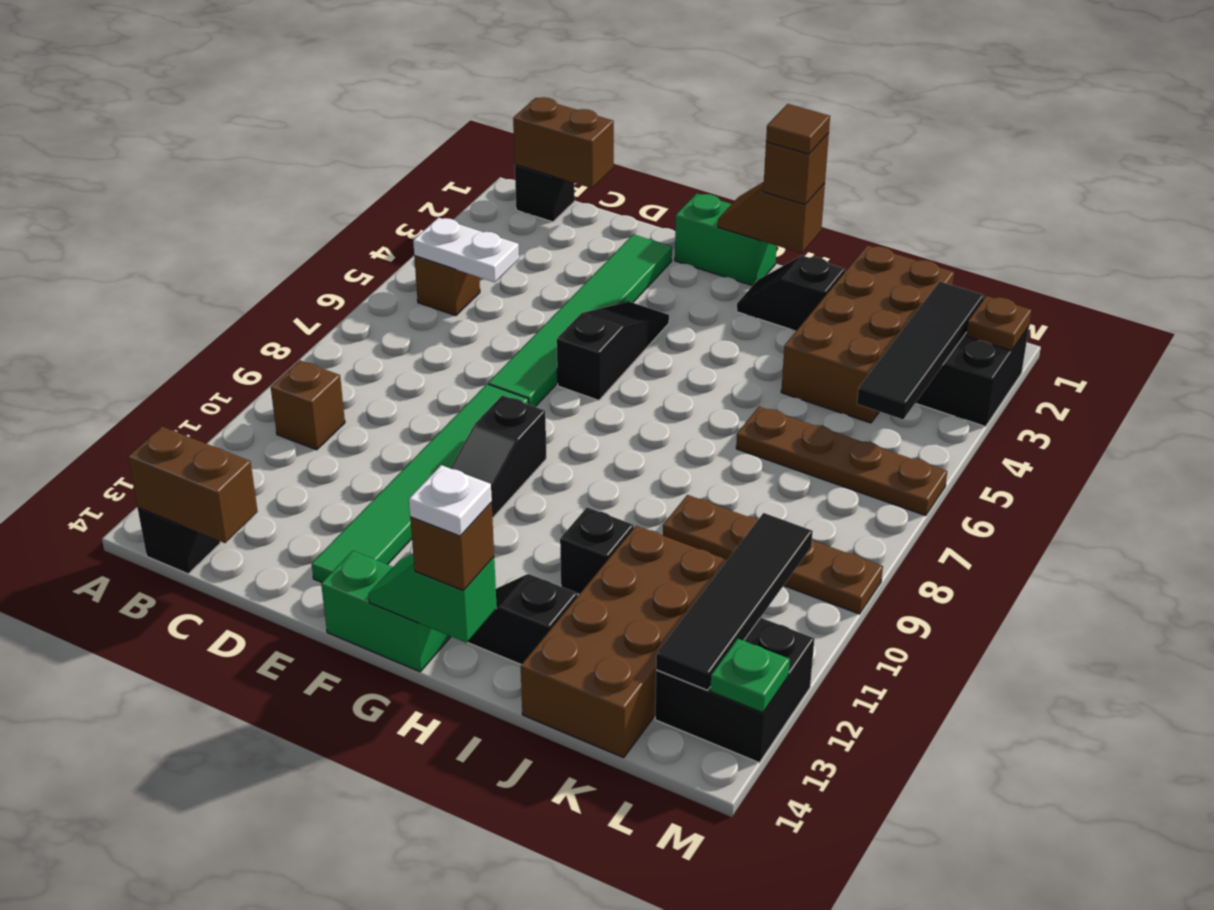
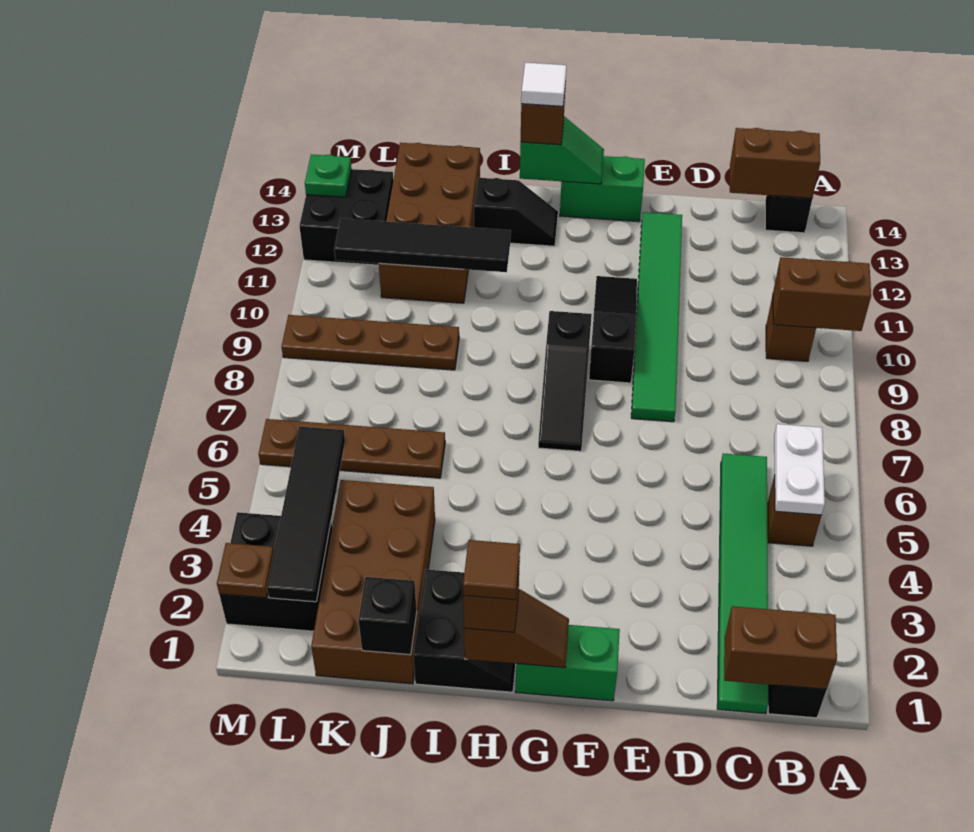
none -> brown brick A10:B10 level 2
white plate B5:C5 level 2 -> white plate B5:B6 level 2
green tile E2:E7 level 1 -> green tile C1:C6 level 1
black slope F4:F6 level 1 top 6 -> black slope G7:G9 level 1 top 9
black slope H2:I2 level 1 top I -> black slope H1:I2 level 1 top I
white plate H14 level 4 -> white tile H14 level 4
black brick I11 level 1 -> black brick J1 level 2
black tile L10:L13 level 2 -> black tile I11:L11 level 2

